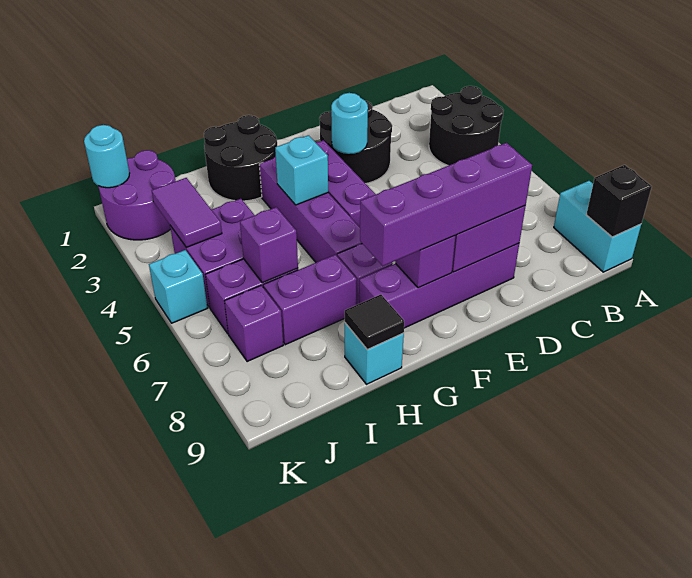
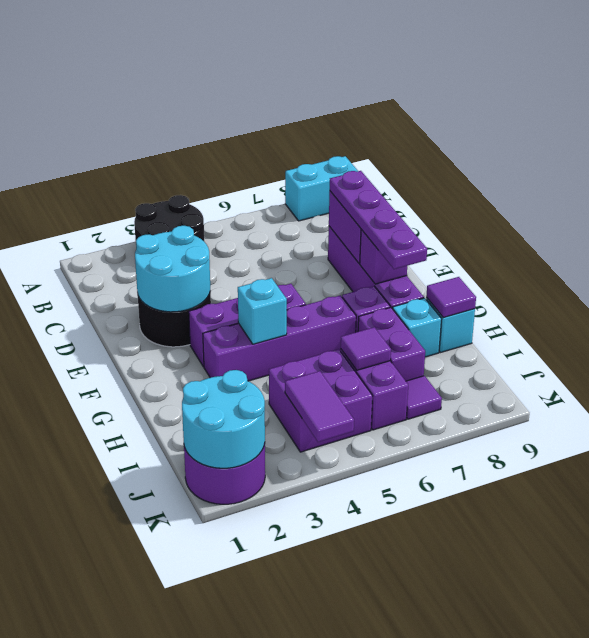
black brick A9 level 2 -> none
purple brick D8:G8 level 3 -> purple plate D8:G8 level 3
cyan round brick E3 level 2 -> cyan round brick D2:E3 level 2
black round brick G1:H2 level 1 -> none
black tile H9 level 2 -> purple tile H9 level 2
purple brick I6 level 2 -> purple tile I6 level 2
purple tile J3:J4 level 2 -> purple tile J4:K4 level 2
purple brick J7 level 1 -> purple tile J7 level 1
cyan round brick K1 level 2 -> cyan round brick J1:K2 level 2
cyan brick K5 level 1 -> cyan brick H8 level 1

